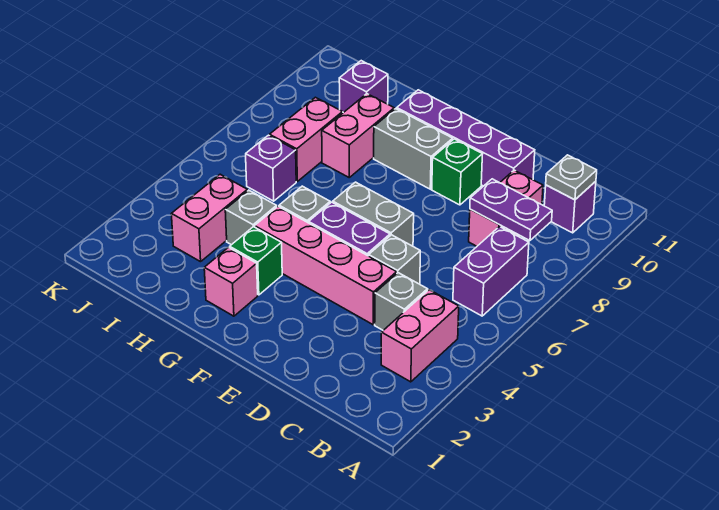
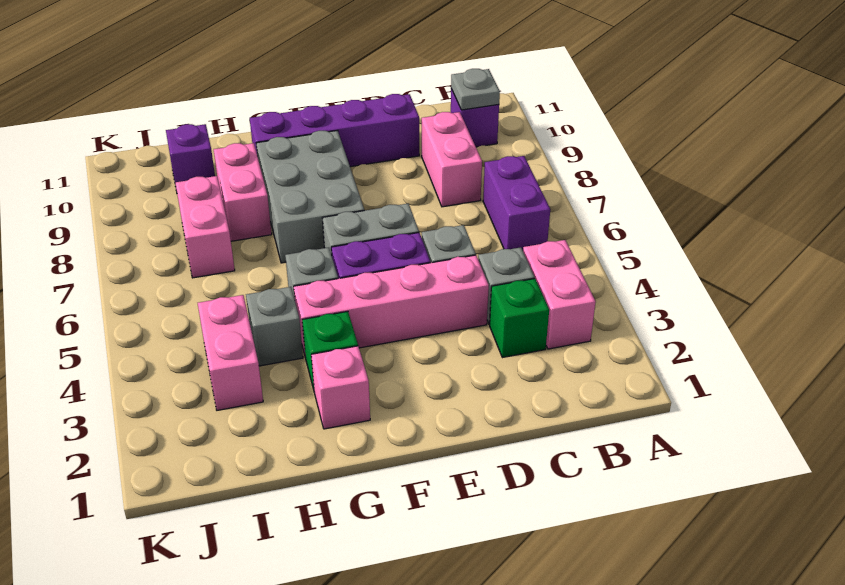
purple plate B8:C8 level 2 -> none
green brick E9 level 1 -> green brick C3 level 1
grey brick F9:G9 level 1 -> grey brick F7:G9 level 1
purple brick I6 level 1 -> none

